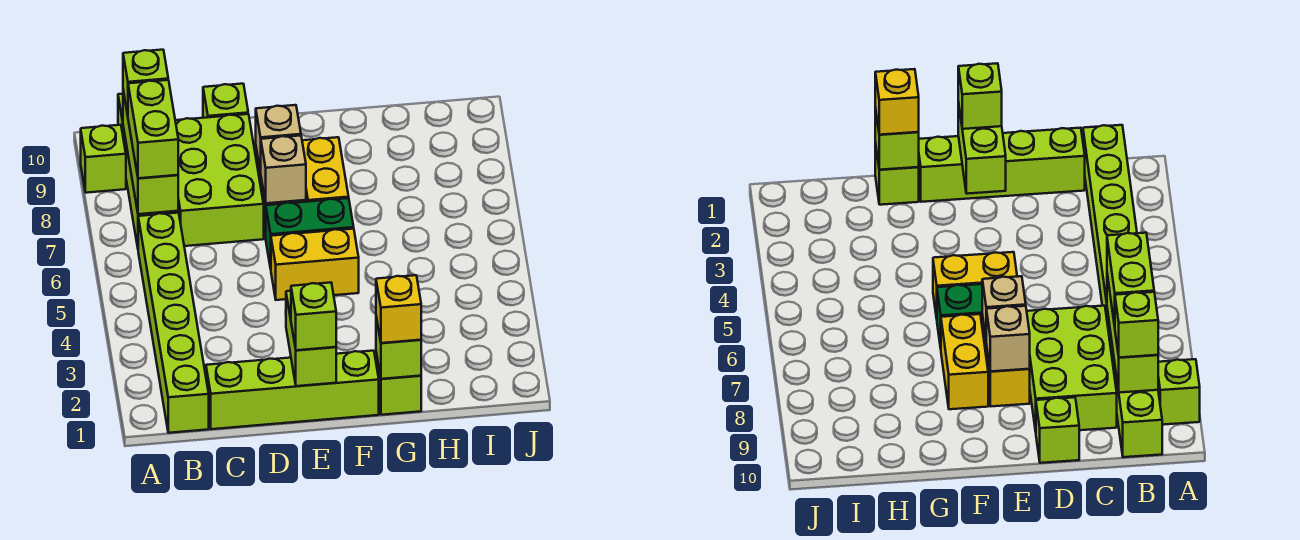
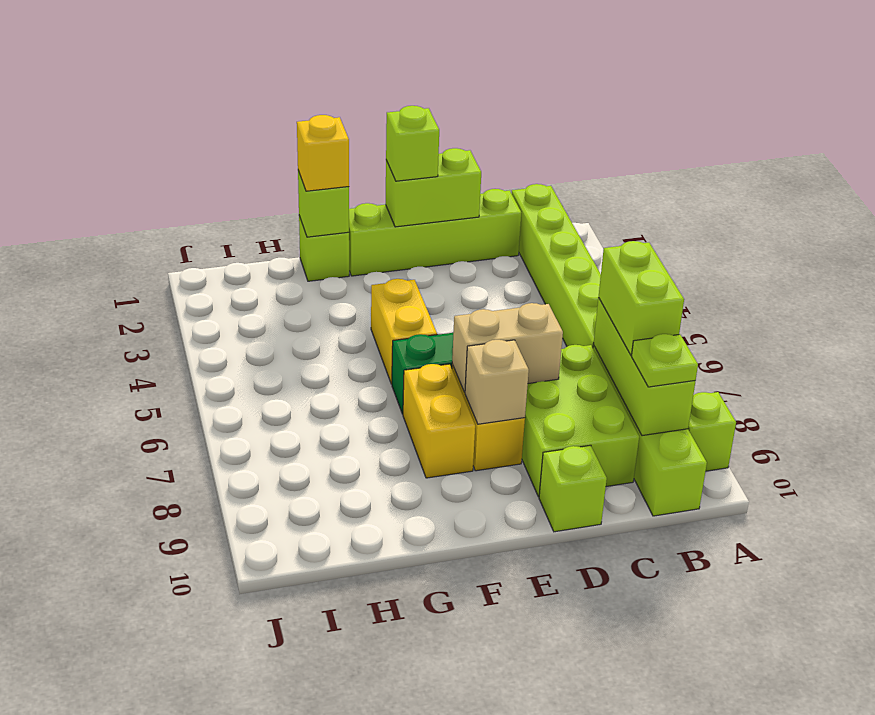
lime brick B9 level 3 -> lime plate B9 level 3
lime brick E1:E2 level 2 -> lime brick D1:E1 level 2
yellow brick E5:F5 level 1 -> yellow brick F4:F5 level 1
tan brick E7 level 2 -> tan brick D7:E7 level 2

